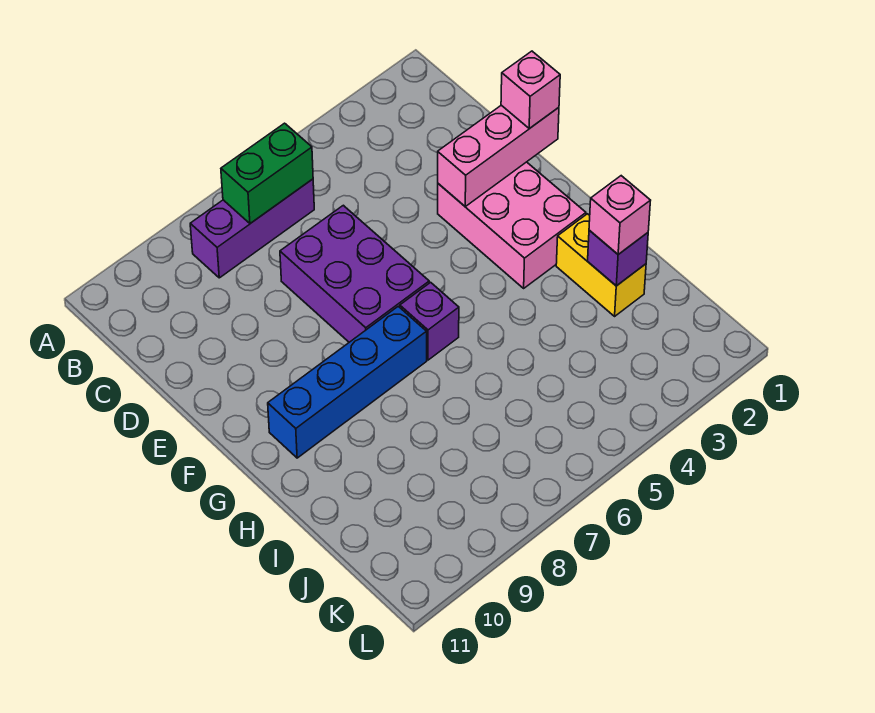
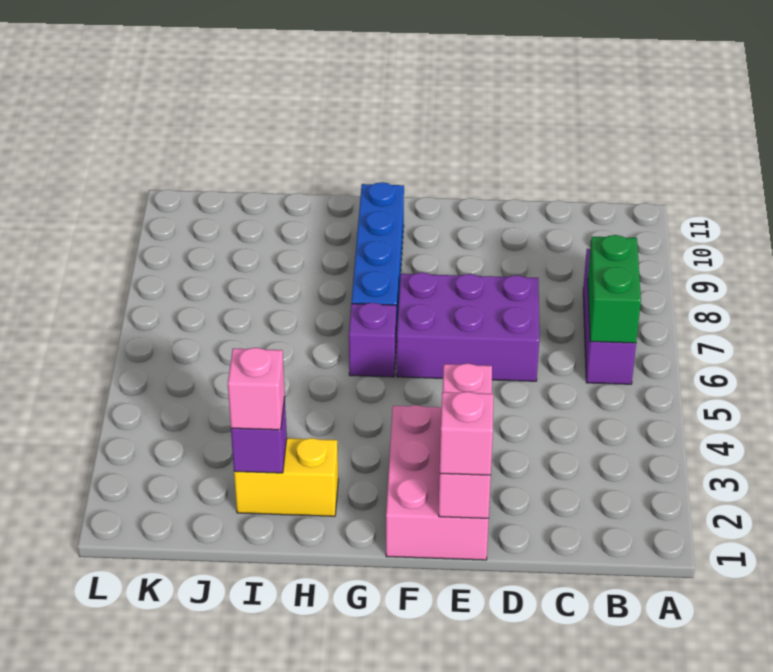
pink brick E2:G3 level 1 -> pink brick E1:F3 level 1

